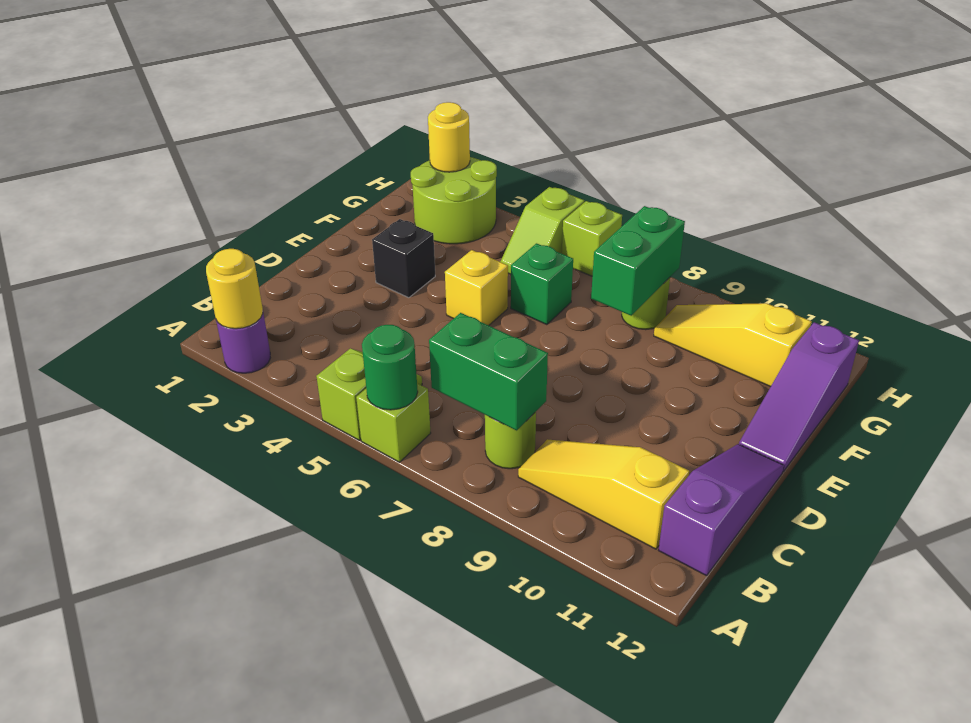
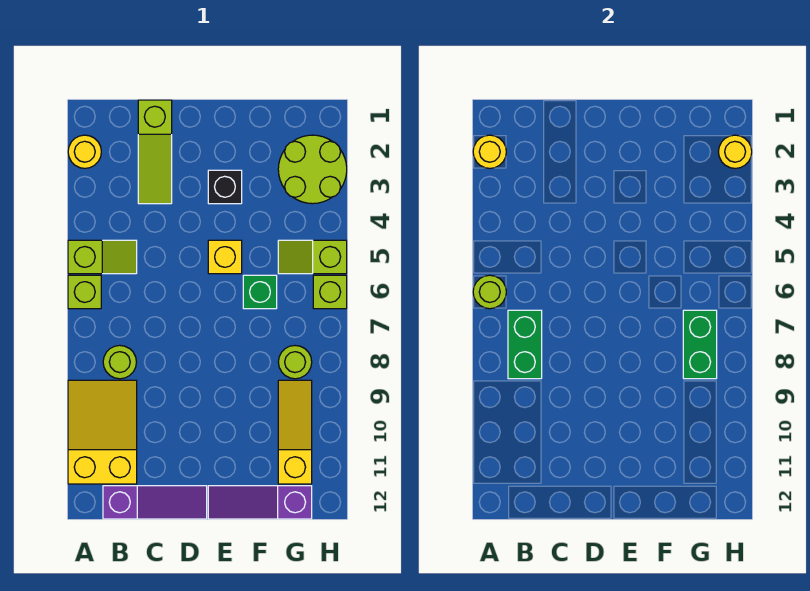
purple round brick A2 level 1 -> yellow round brick A2 level 1
green round brick A6 level 2 -> lime round brick A6 level 2
yellow slope B9:B11 level 1 top 11 -> yellow slope A9:B11 level 1 top 11
none -> lime slope C1:C3 level 1 top 1
green brick F8:G8 level 2 -> green brick G7:G8 level 2

